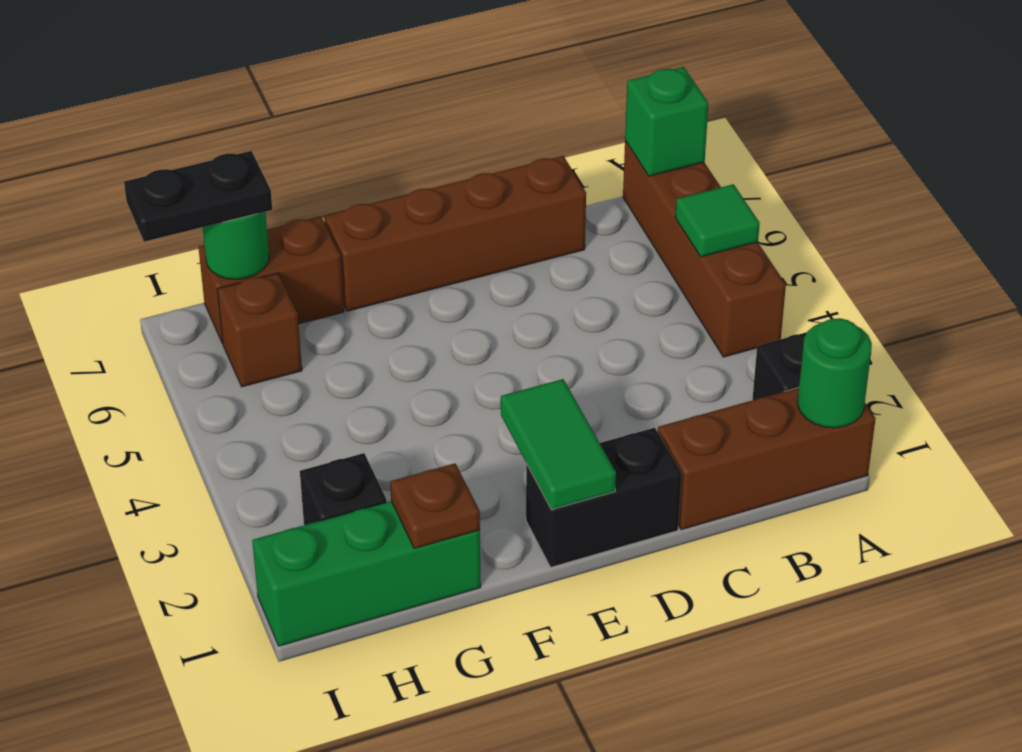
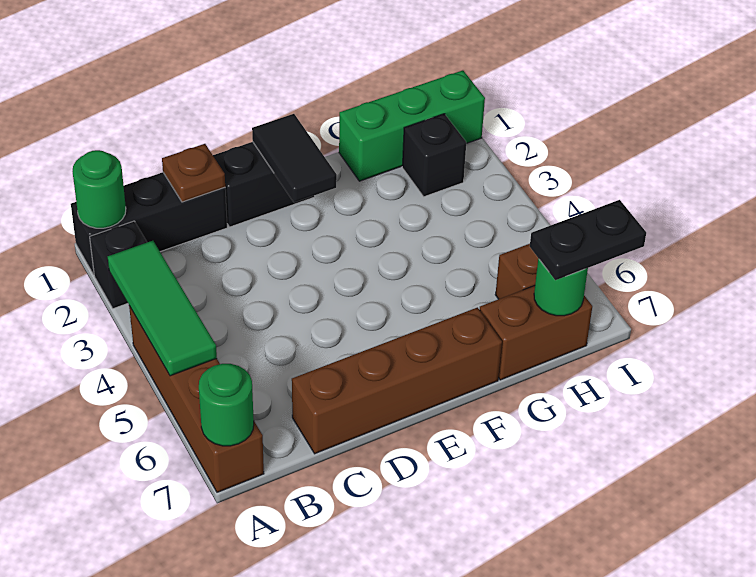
brown brick A1:C1 level 1 -> black brick A1:C1 level 1
green tile A5 level 2 -> green tile A3:A5 level 2
green brick A7 level 2 -> green round brick A7 level 2
green tile E1:E2 level 2 -> black tile E1:E2 level 2
brown plate G1 level 2 -> brown plate C1 level 2

